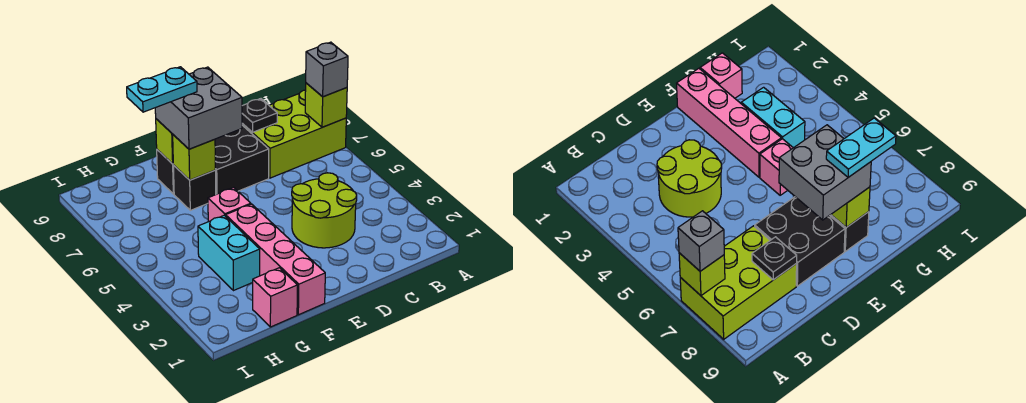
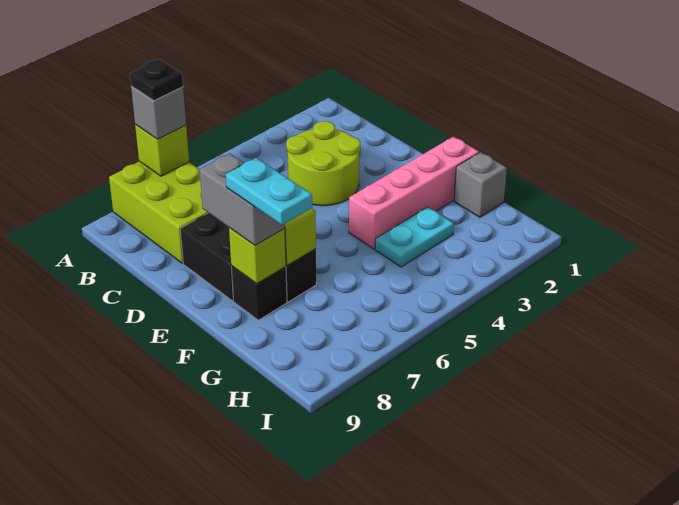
black plate C8 level 2 -> black plate A7 level 4
grey brick E7:F8 level 3 -> grey brick E8:F8 level 3
pink brick F5 level 1 -> none
pink brick G1 level 1 -> grey brick G1 level 1
cyan brick G3:G4 level 1 -> cyan plate G3:G4 level 1

